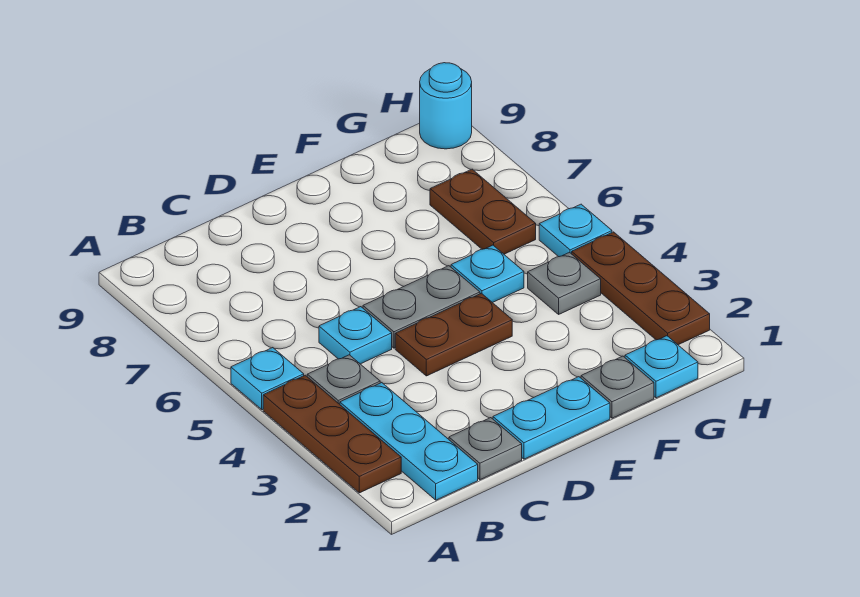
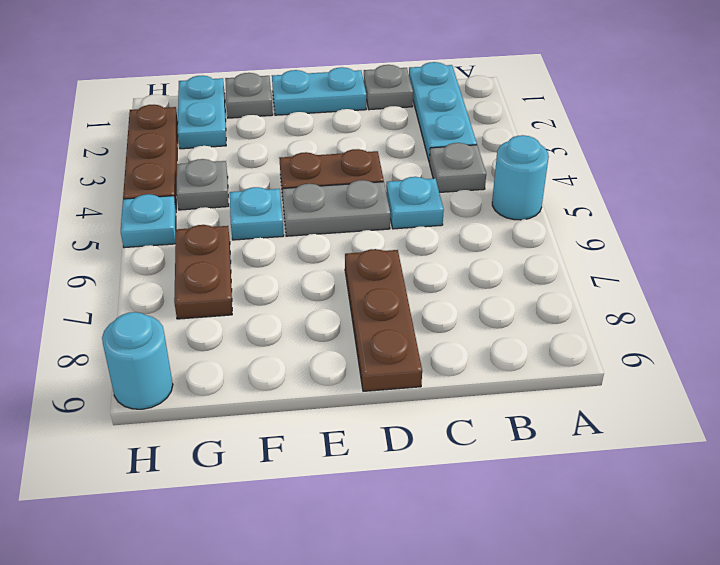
brown plate A2:A4 level 1 -> brown plate D7:D9 level 1
cyan plate A5 level 1 -> cyan round brick A5 level 1
cyan plate G1 level 1 -> cyan plate G1:G2 level 1

